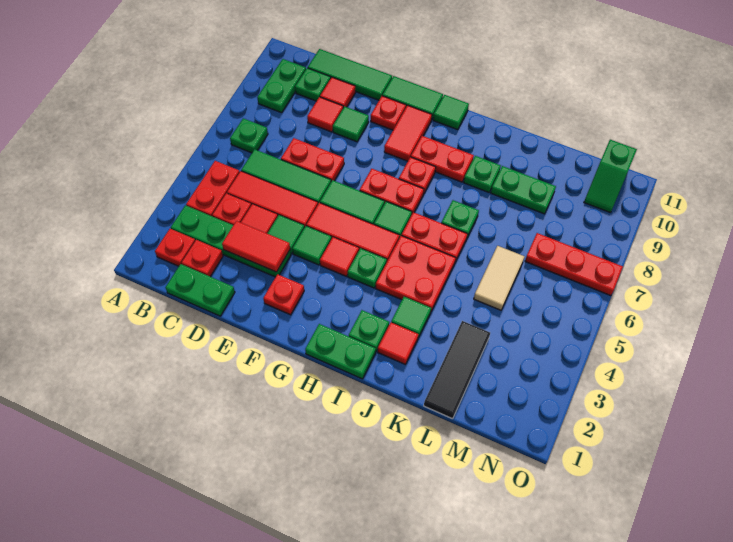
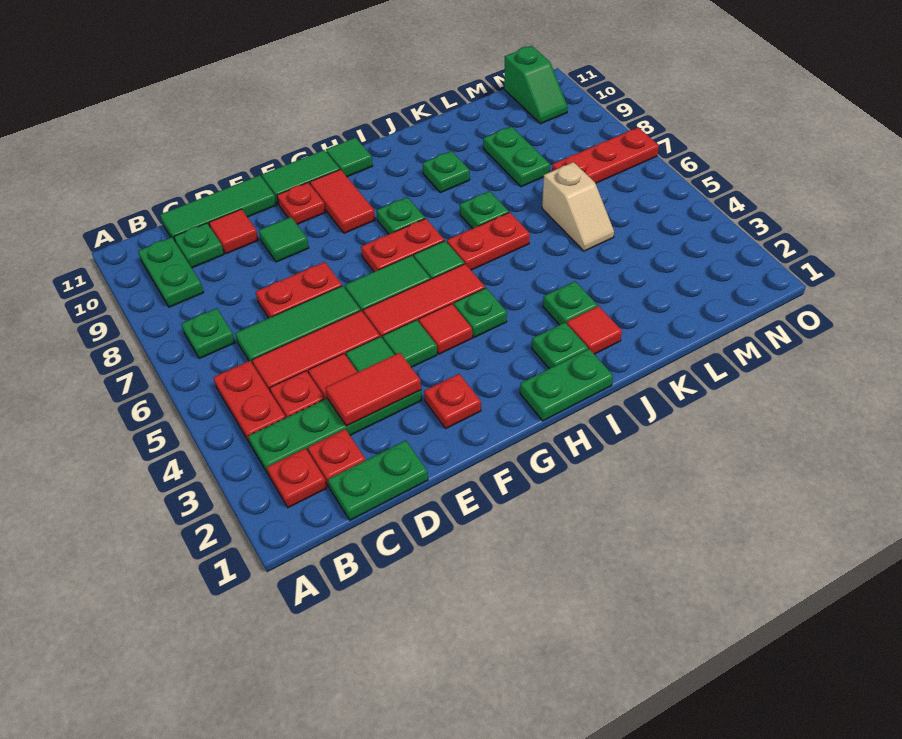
red tile D9 level 1 -> none
red plate H8 level 1 -> green plate H8 level 1
red plate H9:I9 level 1 -> none
red plate I4:J5 level 1 -> none
green tile J3 level 1 -> green plate J3 level 1
green plate K9:L9 level 1 -> green plate L8:L9 level 1
black tile L1:L3 level 1 -> none
tan tile L5:L6 level 1 -> tan slope L5:L6 level 1 top 6

